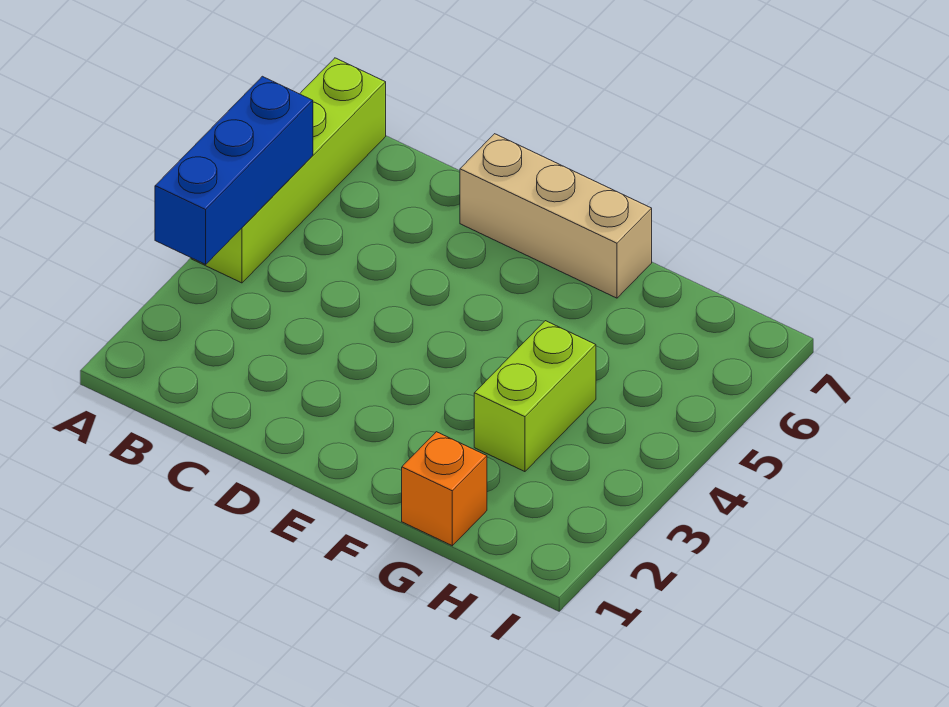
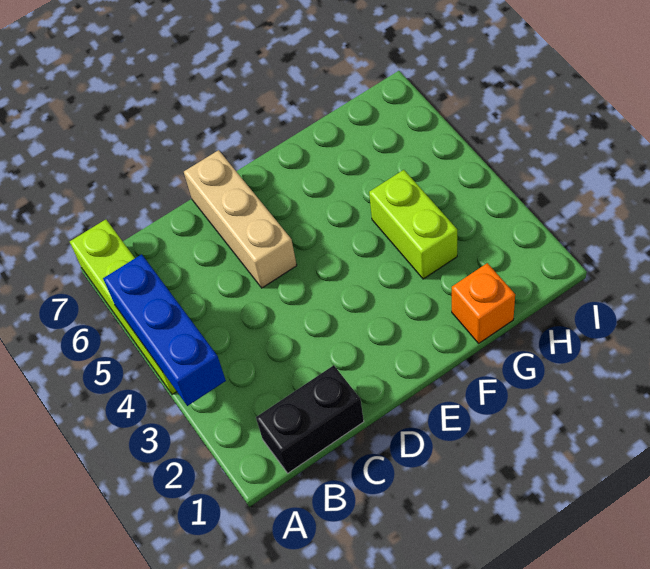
none -> black brick B1:C1 level 1
tan brick D7:F7 level 1 -> tan brick D5:D7 level 1

